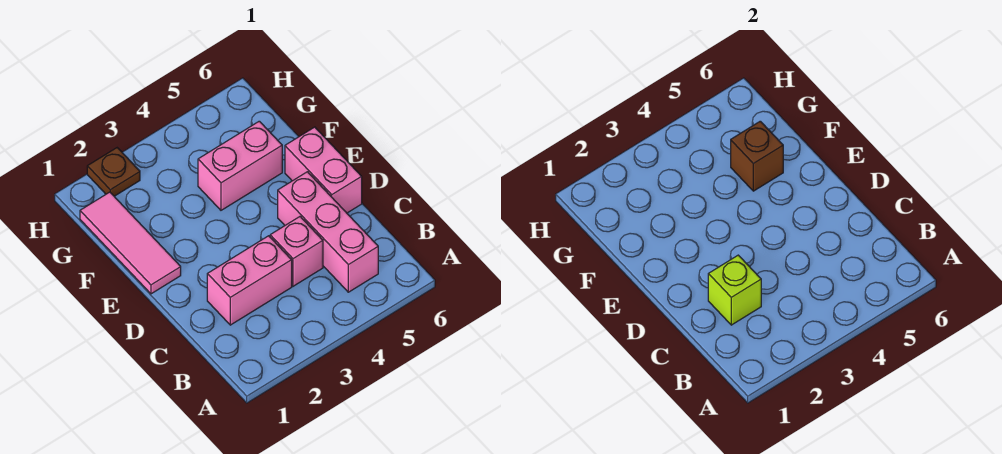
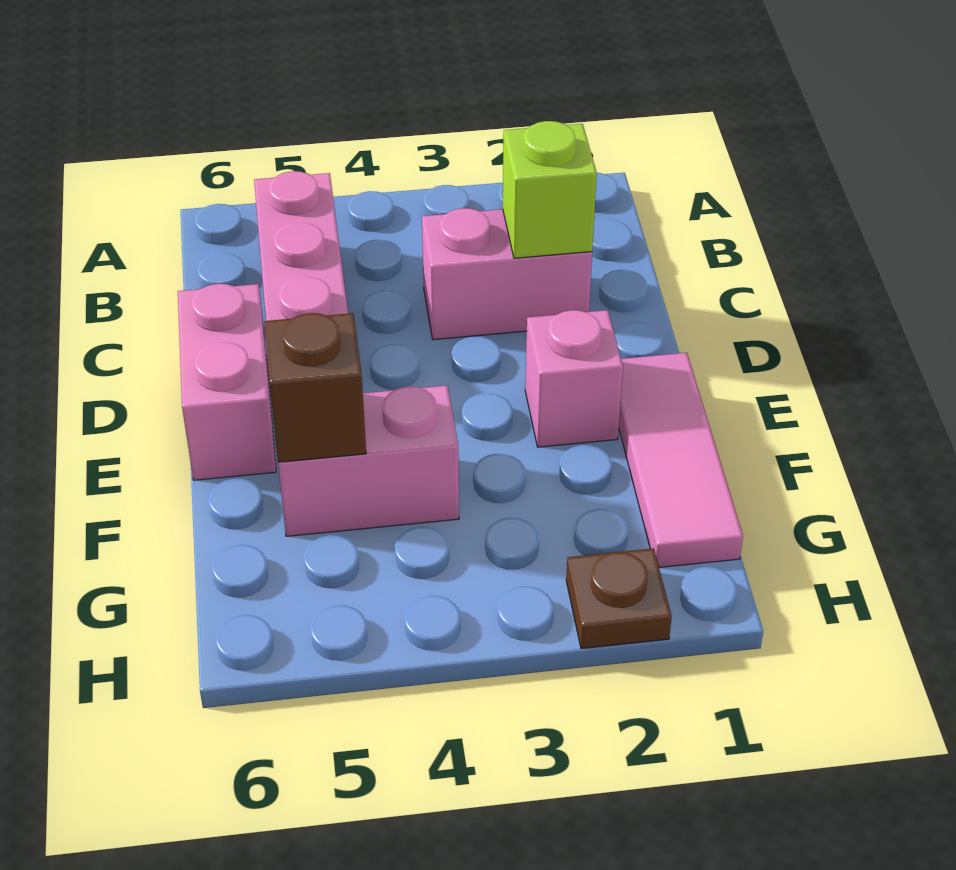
pink brick C4 level 1 -> pink brick E2 level 1

